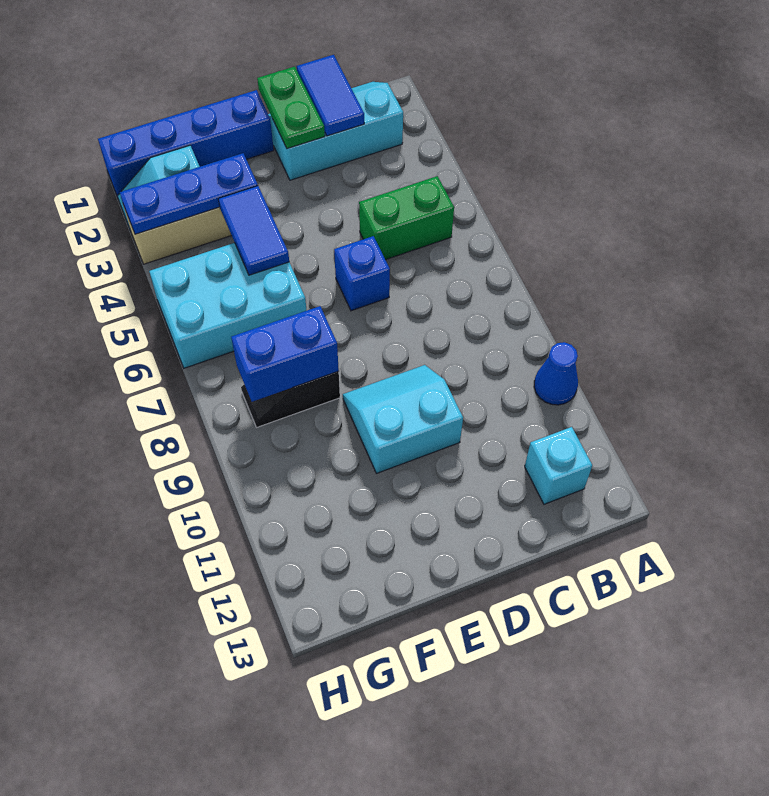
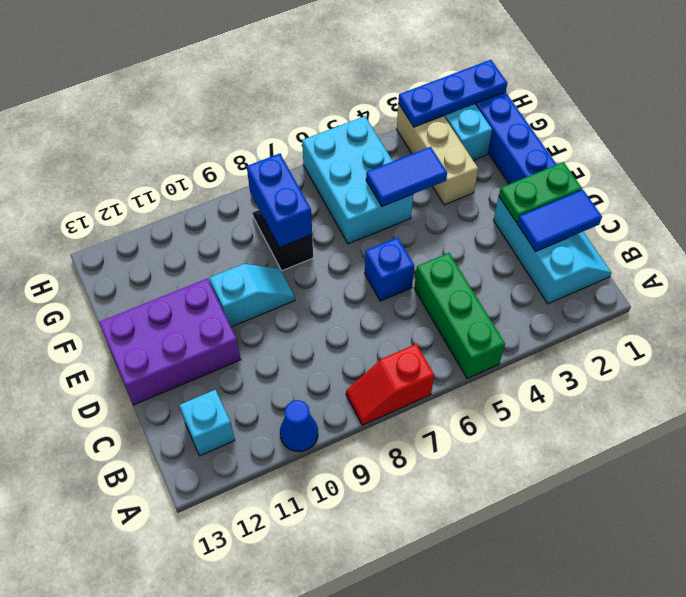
none -> red slope A7:A8 level 1 top 7
green brick B5:C5 level 1 -> green brick A5:C5 level 1
cyan slope D9:E10 level 1 top 10 -> cyan slope E9:E10 level 1 top 10
none -> purple brick D11:E13 level 1
blue plate F3:H3 level 2 -> blue plate H1:H3 level 2

